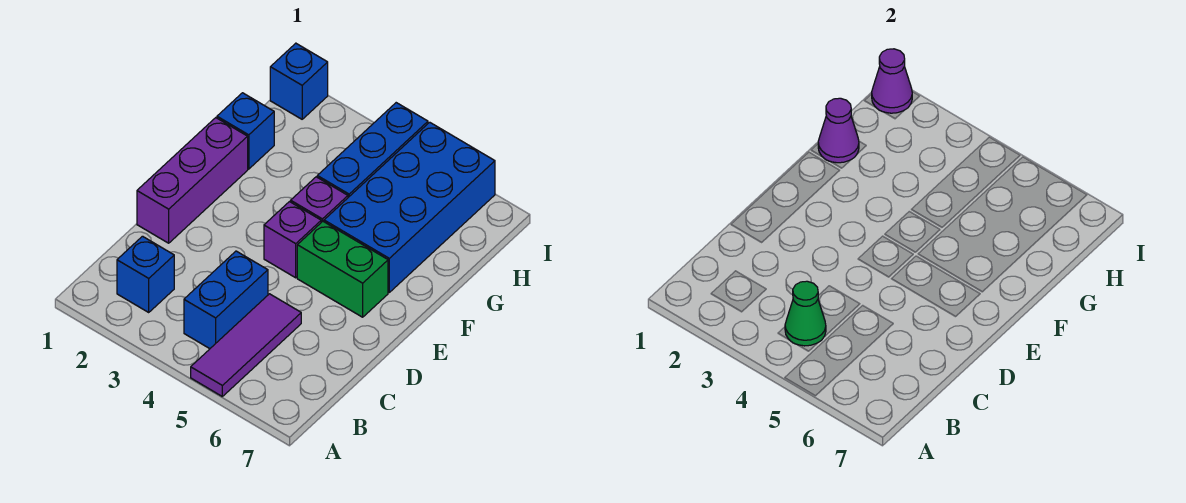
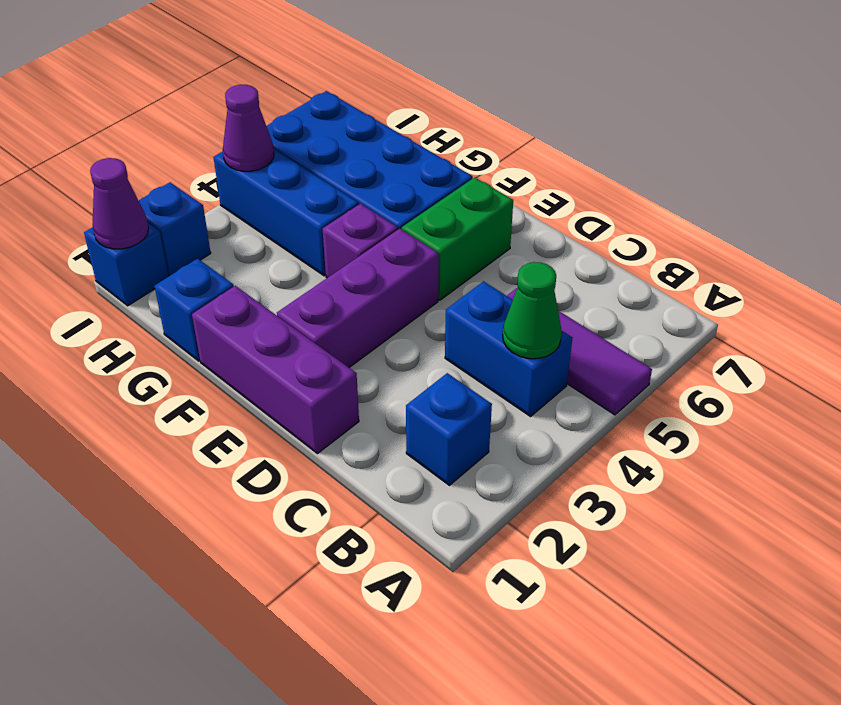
purple brick E4 level 1 -> purple brick E2:E4 level 1
purple cone G1 level 2 -> purple cone I4 level 2
none -> blue brick I2 level 1

